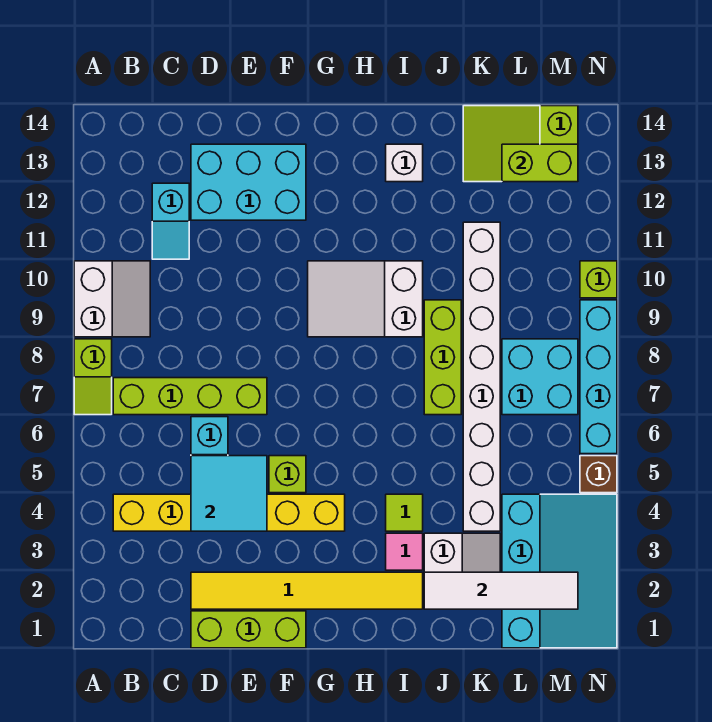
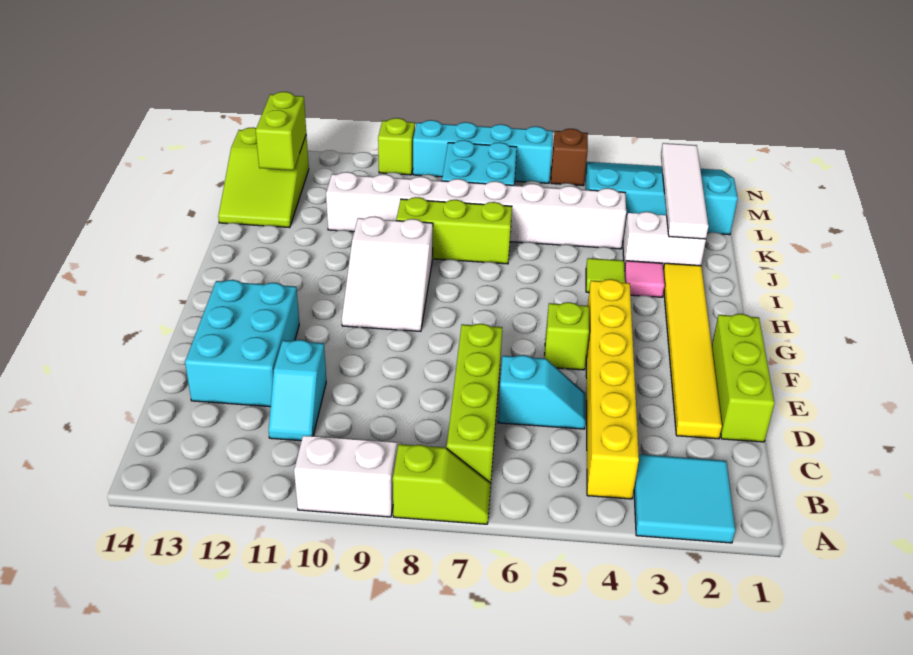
cyan slope C11:C12 level 1 top 12 -> cyan slope C11:D11 level 1 top D
cyan tile D4:E5 level 2 -> cyan tile A2:B3 level 1
white brick I13 level 1 -> none

